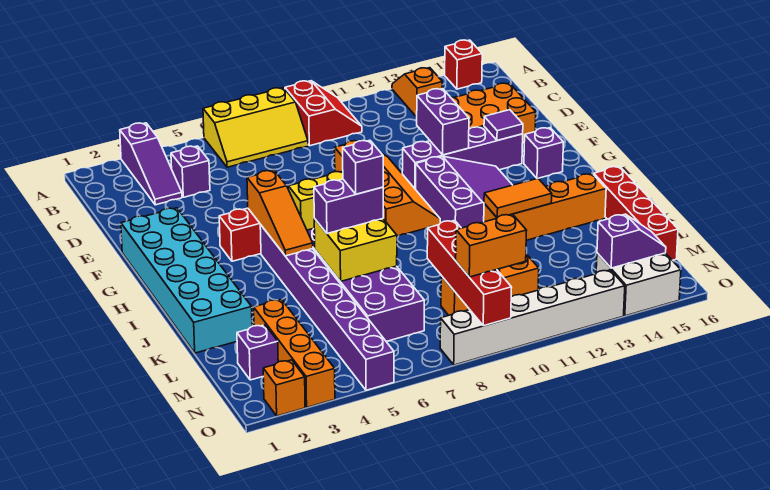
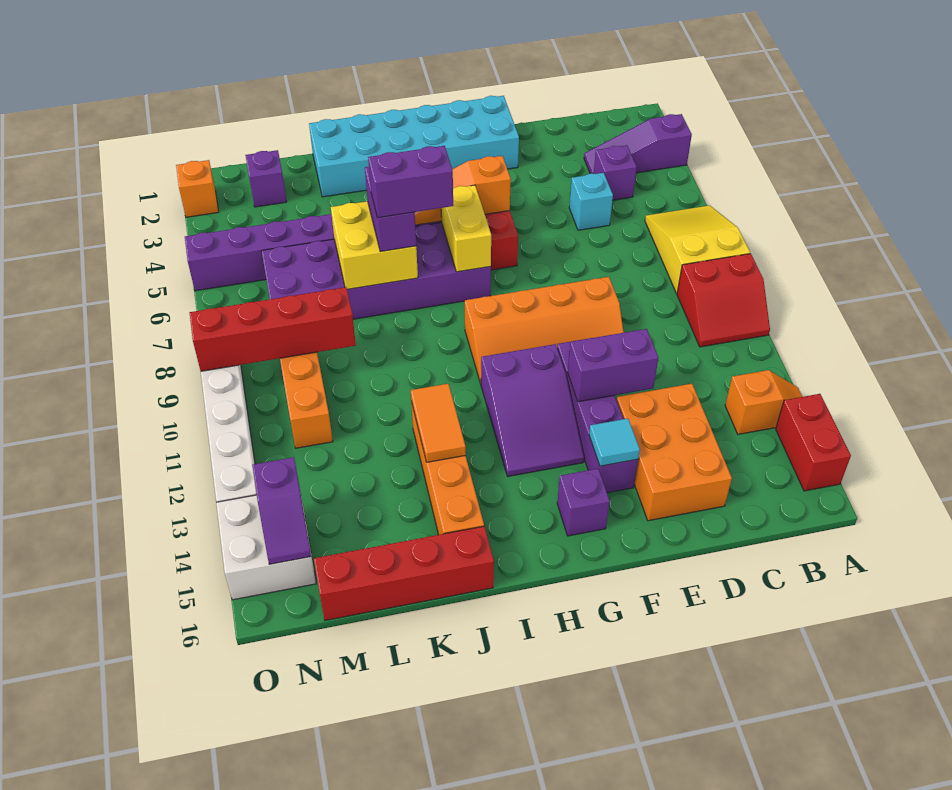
yellow slope A6:B8 level 1 top A -> yellow slope A6:B8 level 1 top 8
red brick A15 level 1 -> red brick A14:A15 level 1
none -> cyan brick D5 level 1
purple tile F14 level 2 -> cyan tile F14 level 2
purple slope G11:I13 level 1 top 11 -> purple slope G11:H13 level 1 top 11
purple brick J7 level 4 -> purple brick I7:J7 level 4
orange brick L3:O3 level 1 -> none
orange brick N9:N10 level 3 -> none

